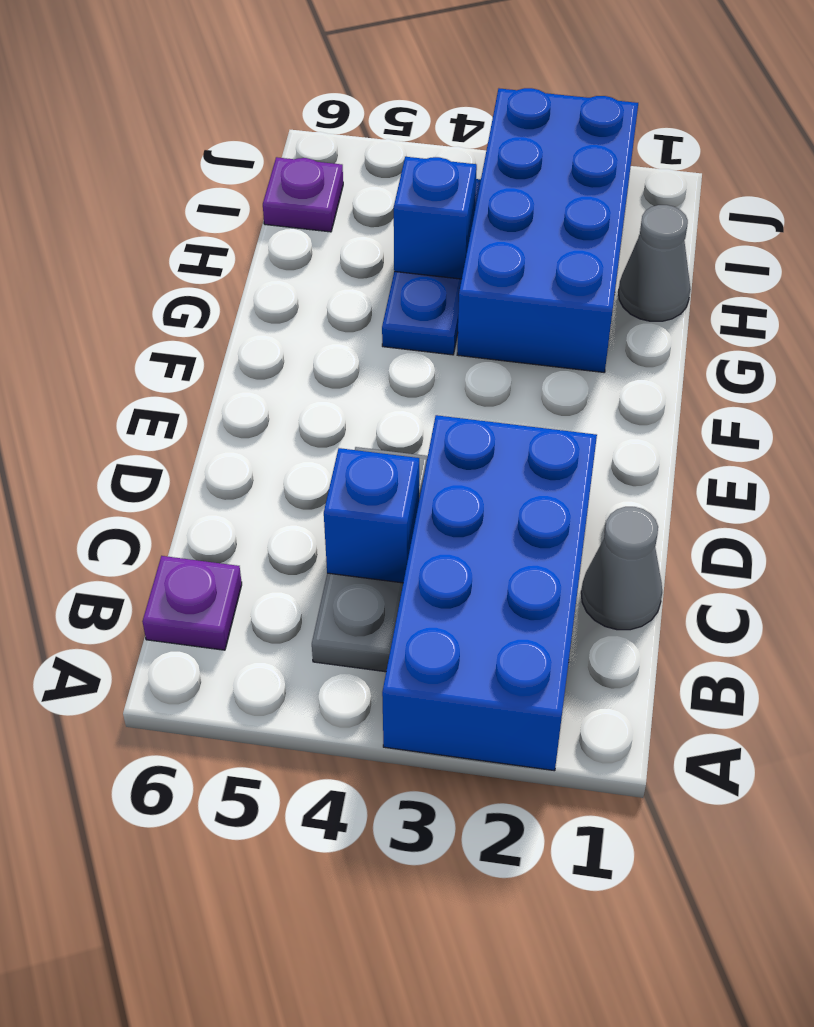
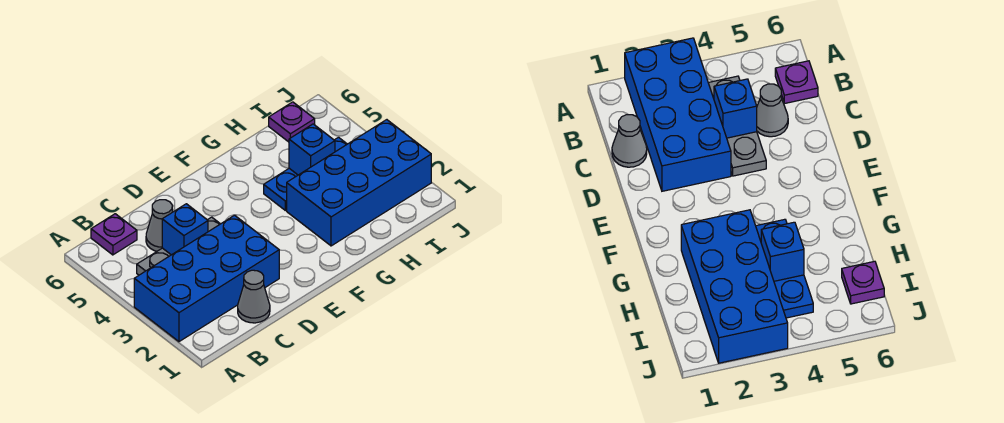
grey cone H1 level 1 -> grey cone C5 level 1

